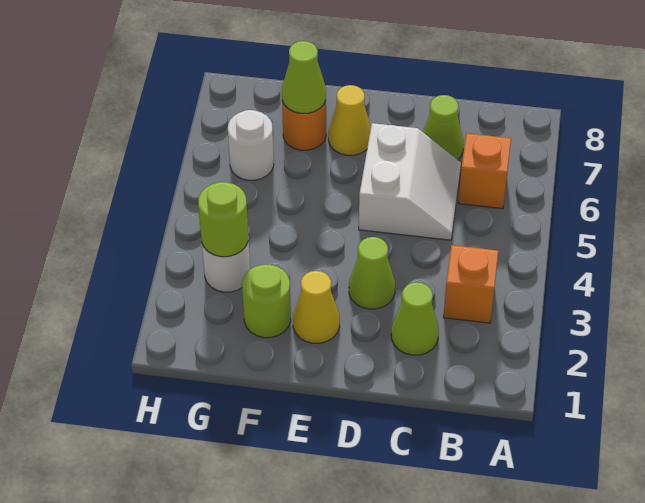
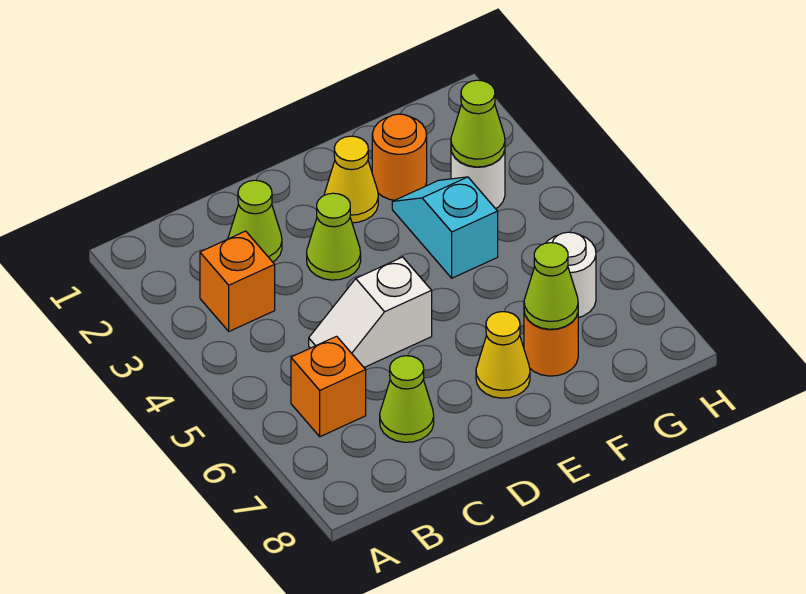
white slope C5:D6 level 1 top D -> white slope C5:D5 level 1 top D
lime round brick F2 level 1 -> orange round brick F2 level 1
none -> cyan slope F3:F4 level 1 top 4
lime round brick G3 level 2 -> lime cone G3 level 2

